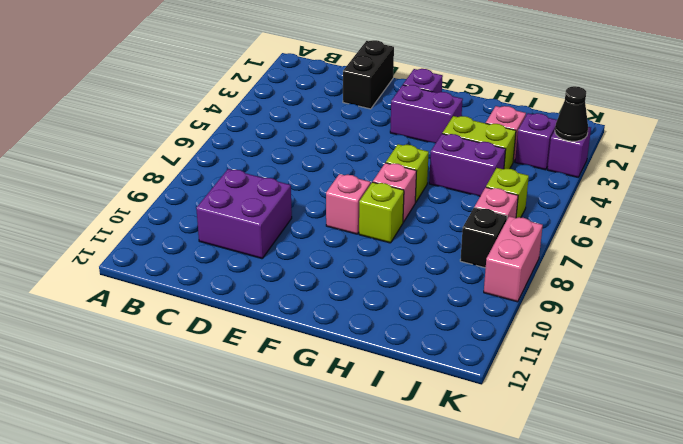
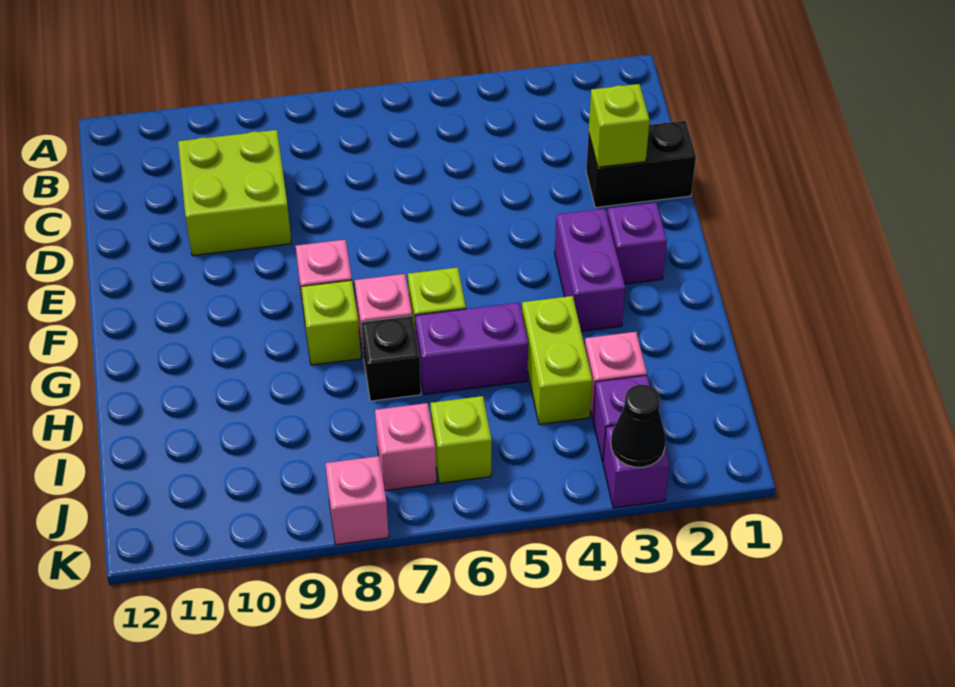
purple brick C9:D10 level 1 -> lime brick C9:D10 level 1
none -> lime brick D2 level 2
purple brick H5:I5 level 1 -> purple brick H5:H6 level 1
black brick J8 level 1 -> black brick H7 level 1
pink brick K8:K9 level 1 -> pink brick K8 level 1

